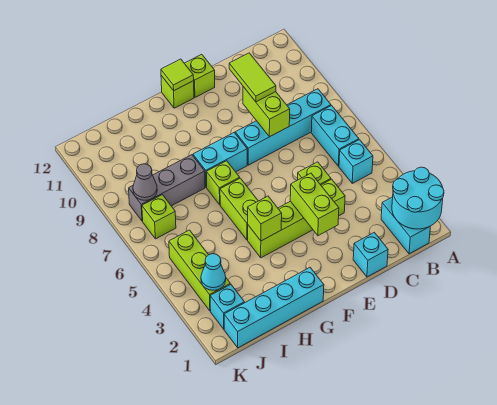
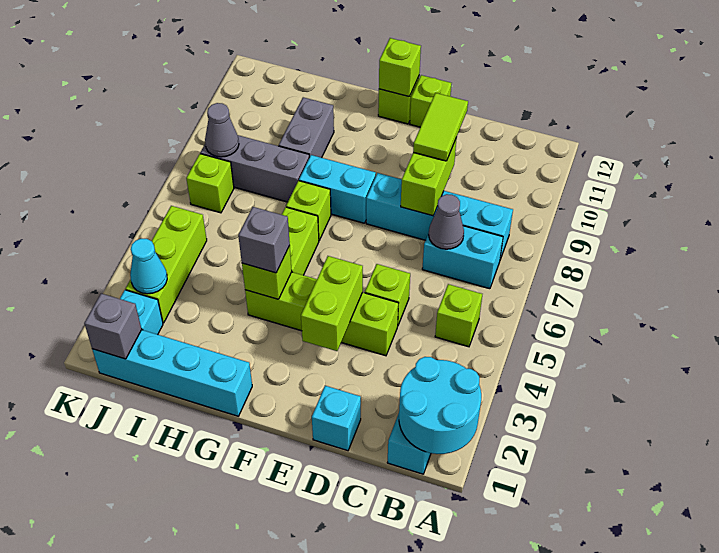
cyan brick B5 level 1 -> lime brick B5 level 1
cyan brick B6:B7 level 1 -> cyan brick B7:C7 level 1
none -> grey cone C7 level 2
lime tile F12 level 2 -> lime brick F12 level 2
none -> grey brick G4 level 3
none -> grey brick H9:H10 level 1
none -> grey brick J1 level 2

